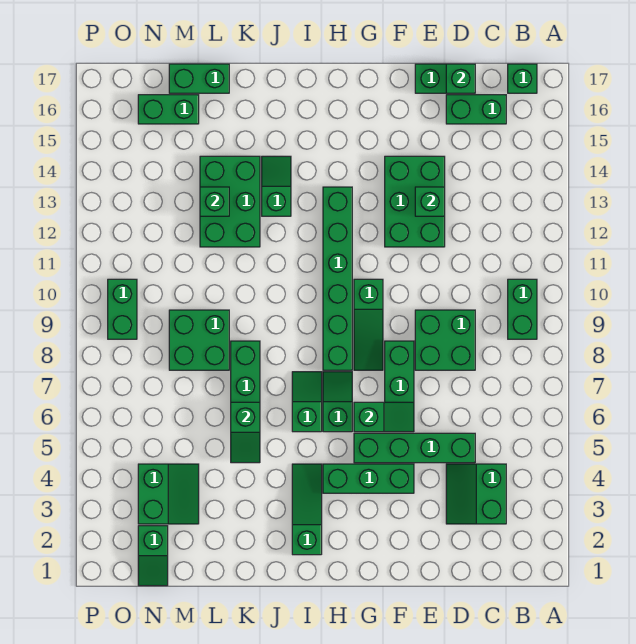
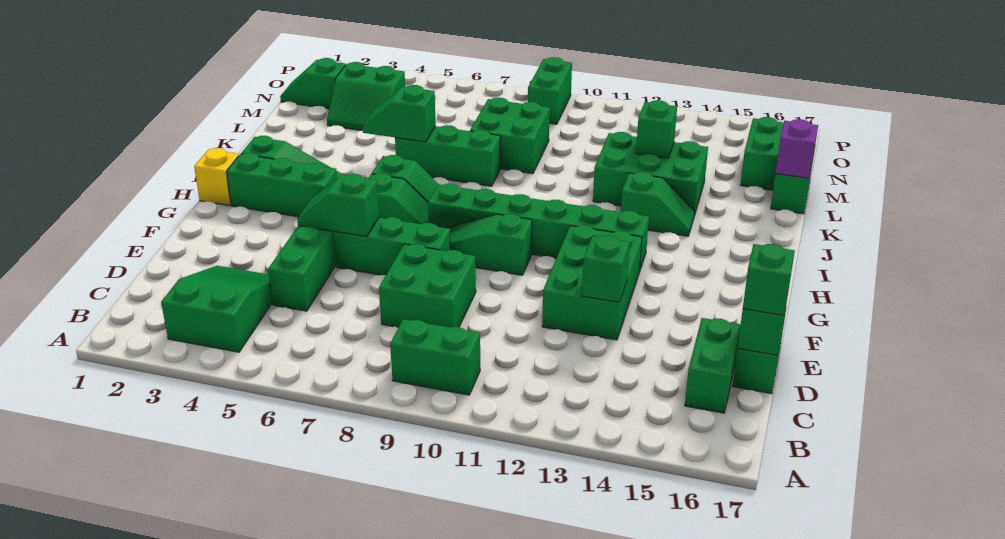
green brick B17 level 1 -> green brick D17 level 3
green slope C3:D4 level 1 top C -> green slope B3:D4 level 1 top B
green brick E12:F14 level 1 -> green brick E12:G13 level 1
green brick F4:H4 level 1 -> green brick H2:H4 level 1
green slope F6:G6 level 2 top G -> green slope F5:F6 level 2 top 6
none -> yellow brick H1 level 1
none -> purple brick L17 level 2
green brick O9:O10 level 1 -> green brick O9:P9 level 1

